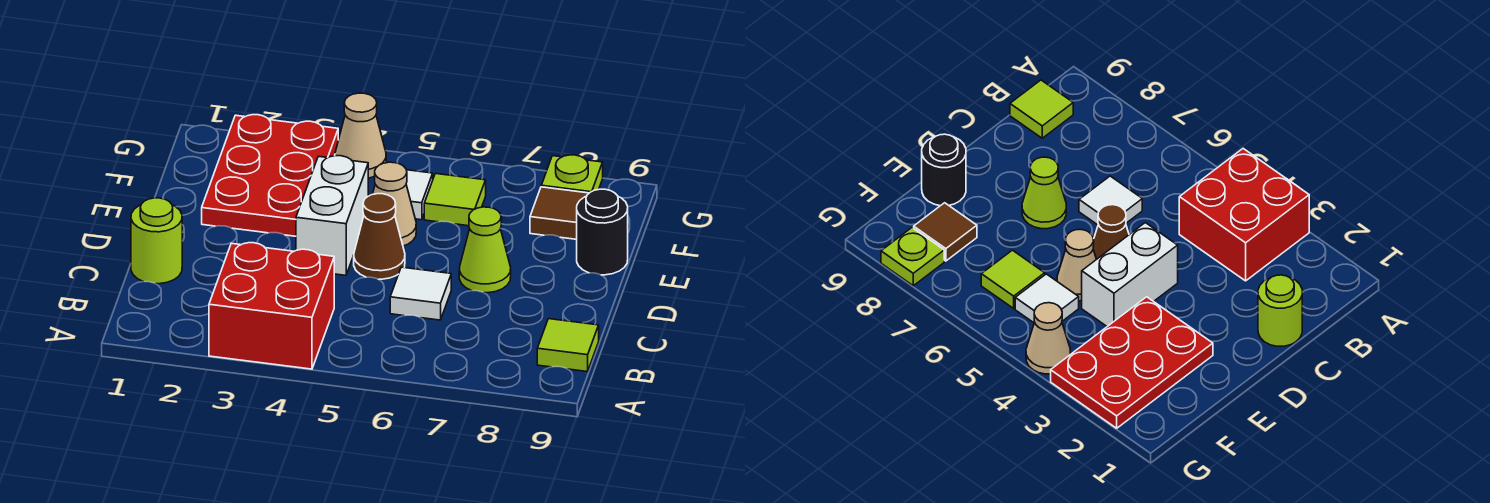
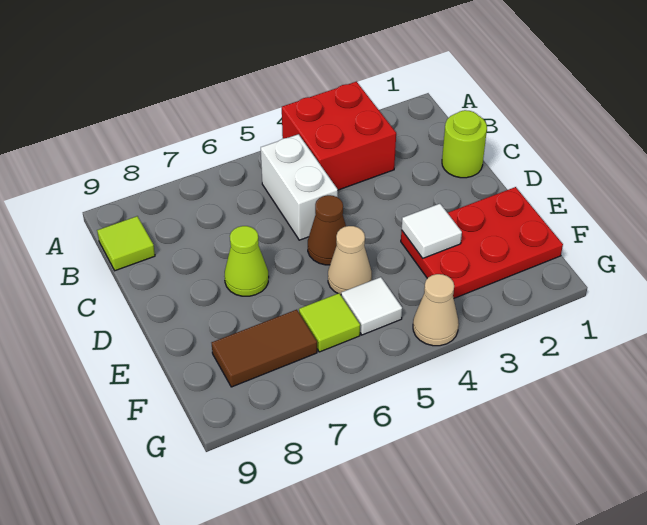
white tile C6 level 1 -> white tile E3 level 2
white brick D4:E4 level 1 -> white brick B5:C5 level 1
red plate E2:G3 level 1 -> red plate E1:F3 level 1
black round brick E9 level 1 -> none
brown tile F8 level 1 -> brown tile F7:F8 level 1
lime plate G8 level 1 -> none

